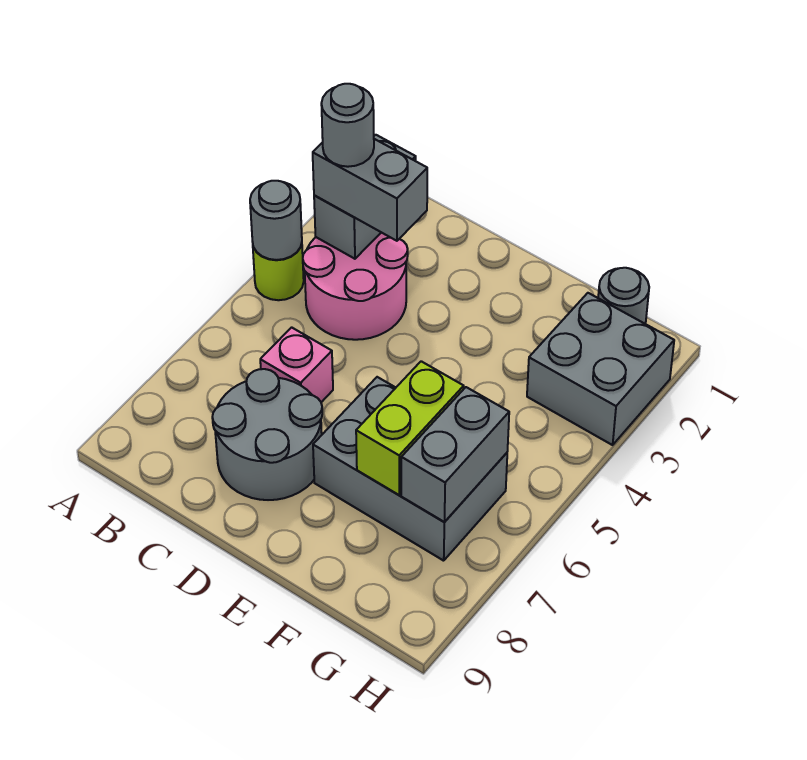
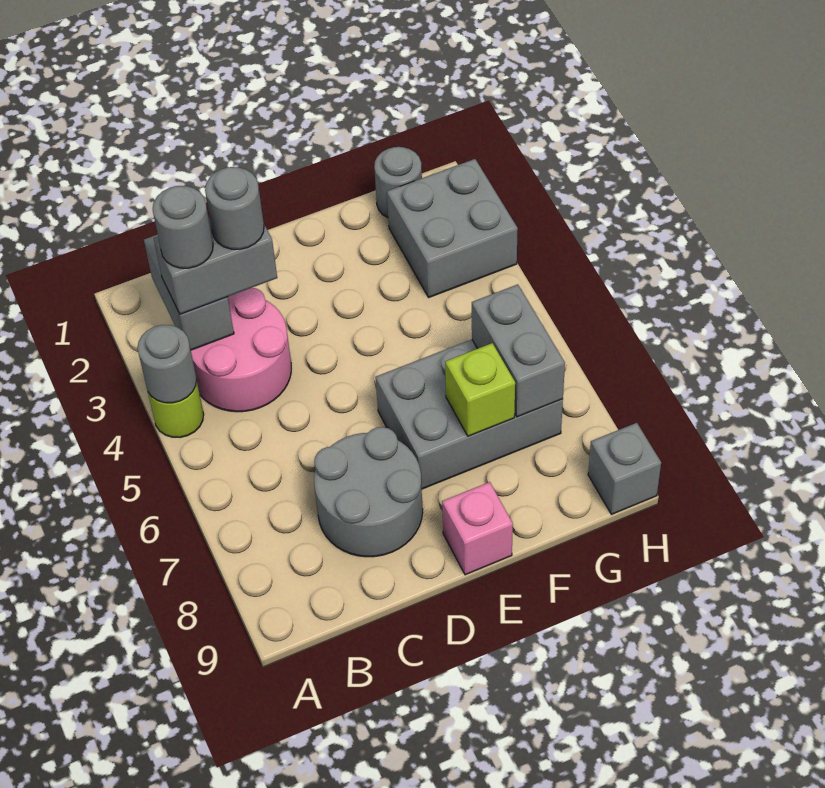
none -> grey round brick C3 level 4
pink brick C6 level 1 -> pink brick E9 level 1
lime brick F6:F7 level 2 -> lime brick F7 level 2
none -> grey brick H9 level 1

